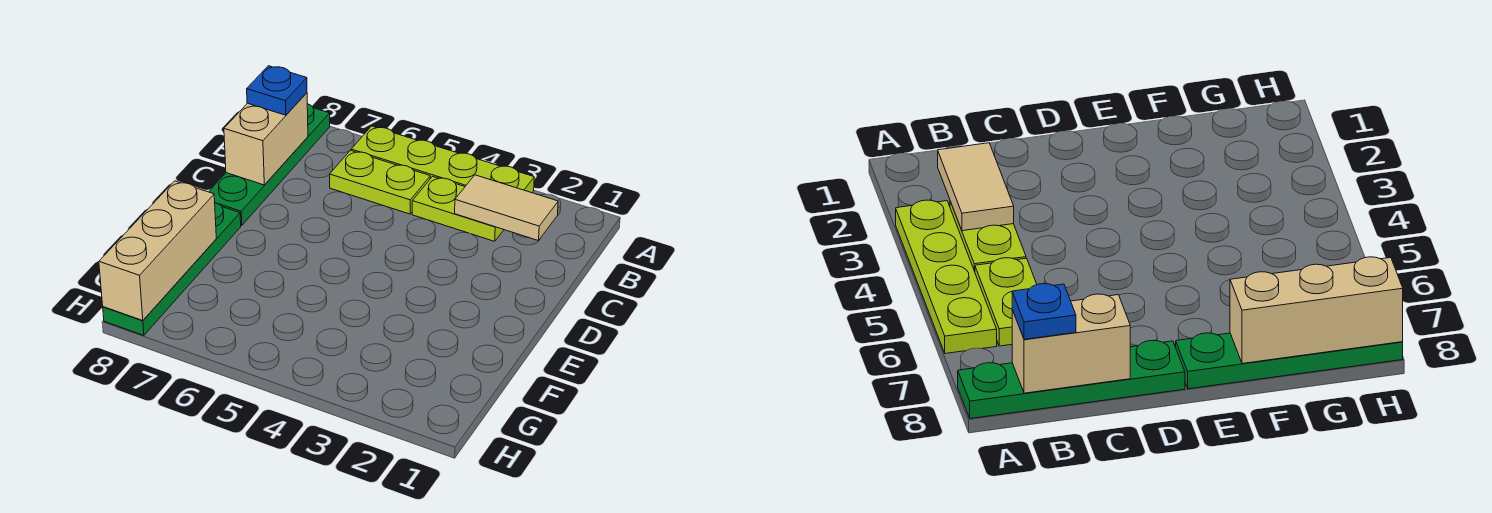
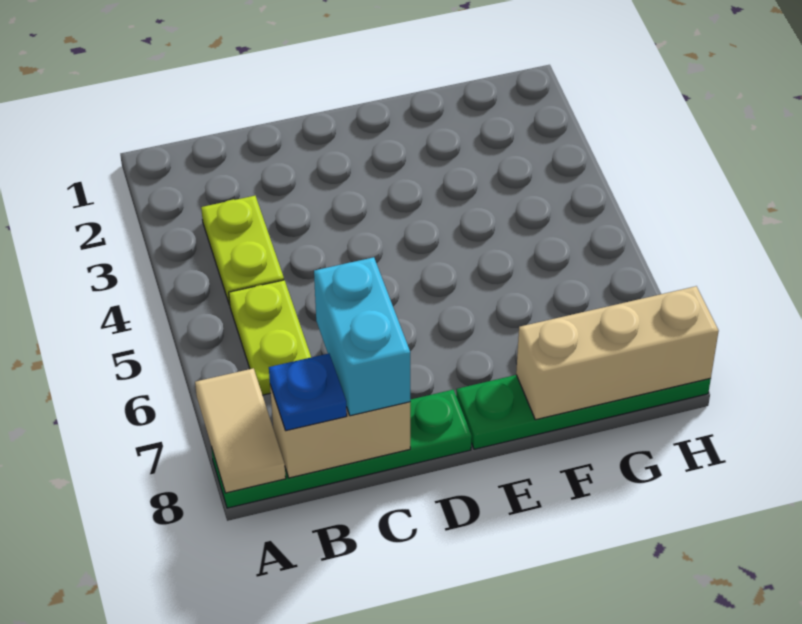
lime plate A3:A6 level 1 -> none
tan tile B2:B3 level 2 -> tan tile A7:A8 level 2
none -> cyan brick C7:C8 level 3

